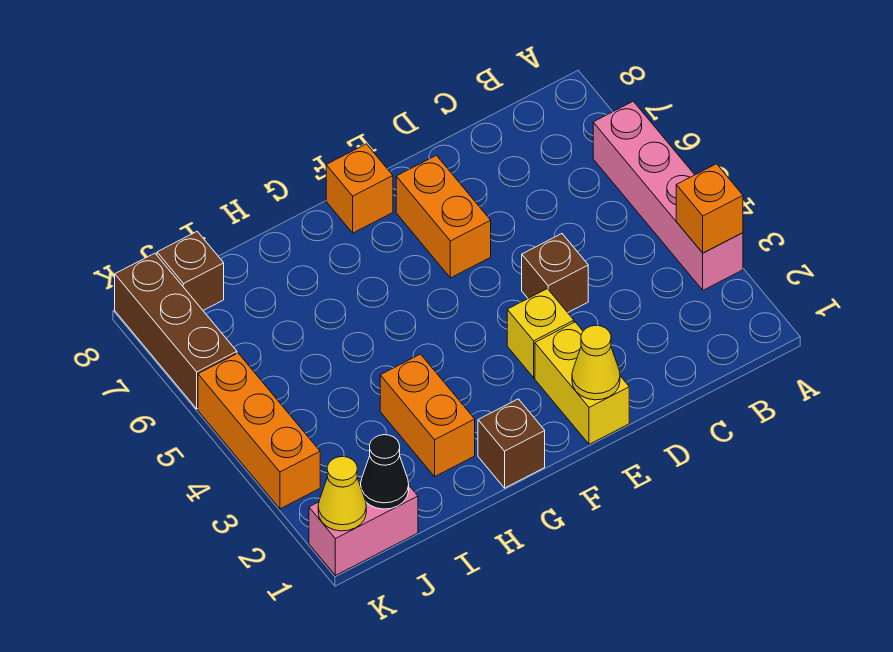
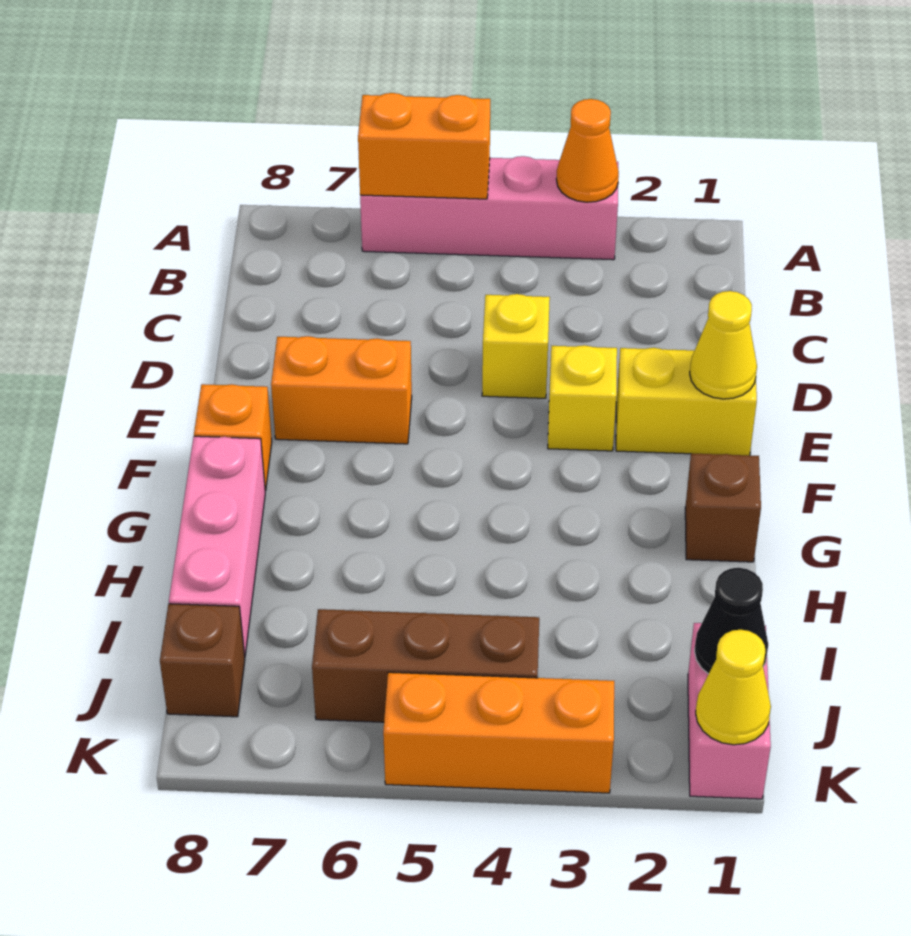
orange brick A3 level 2 -> orange cone A3 level 2
brown brick D4 level 1 -> yellow brick D4 level 1
none -> pink brick G8:I8 level 1
orange brick H2:H3 level 1 -> orange brick A5:A6 level 2
brown brick K6:K8 level 1 -> brown brick J4:J6 level 1

